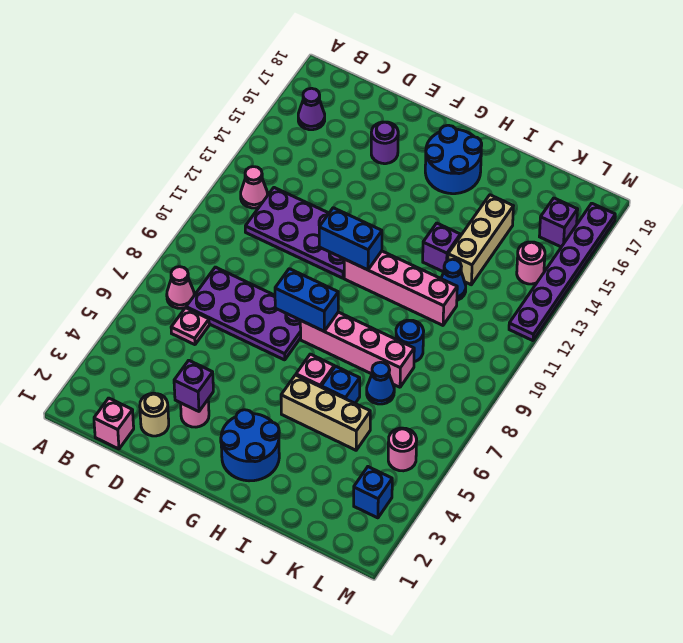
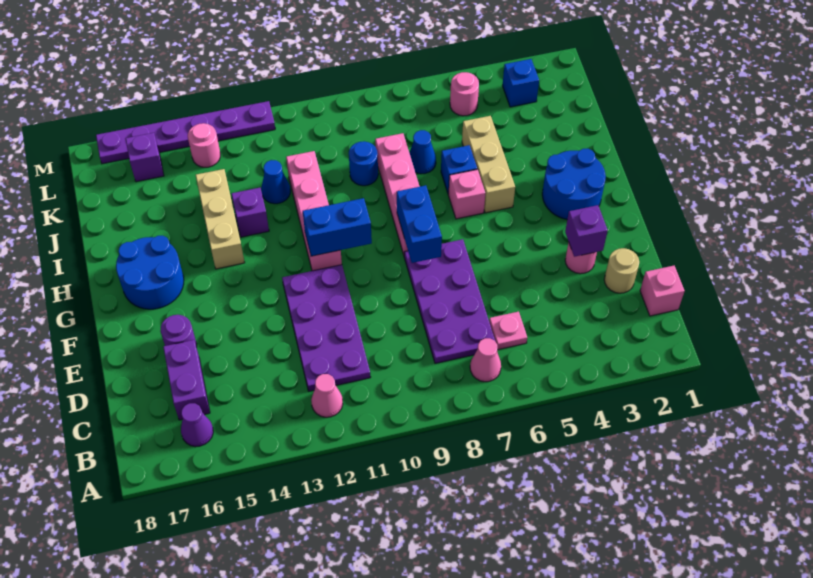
none -> purple brick C16:D16 level 1
blue brick F11:G11 level 2 -> blue brick G10:G11 level 2
tan brick J13:J15 level 1 -> tan brick H14:J14 level 1

